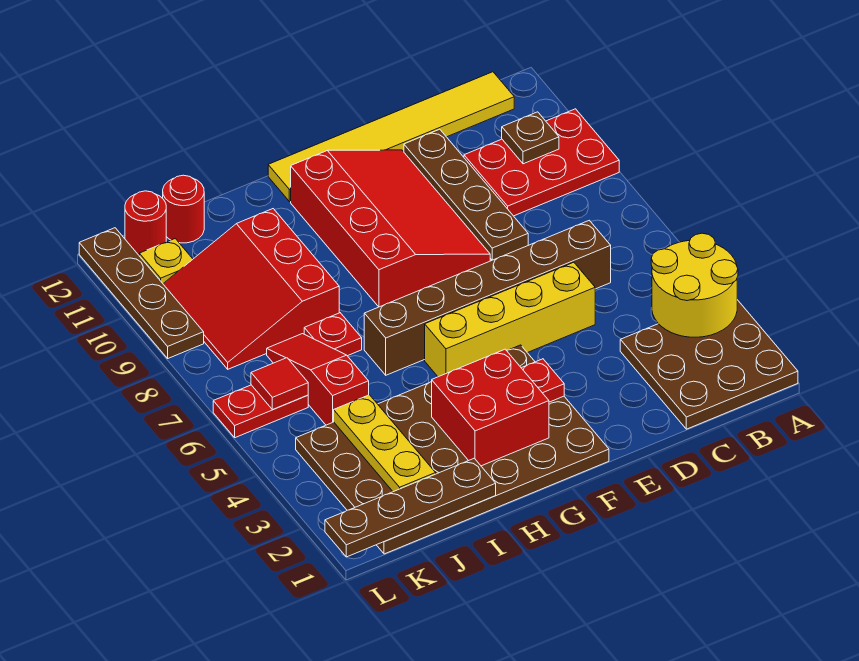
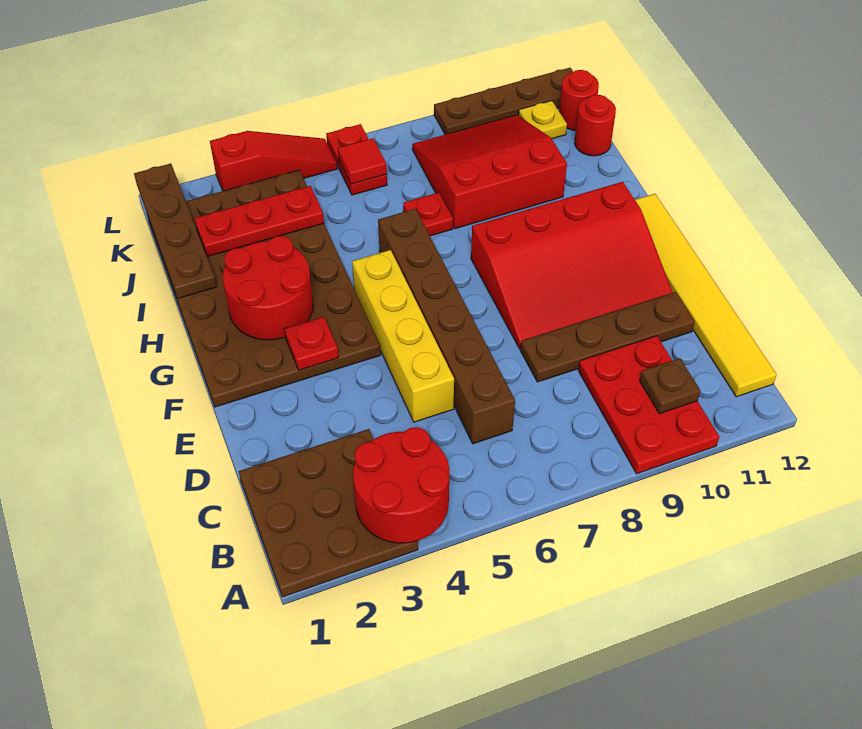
yellow round brick A3:B4 level 2 -> red round brick A3:B4 level 2
red brick G2:H3 level 2 -> red round brick G2:H3 level 2
yellow plate J2:J4 level 2 -> red plate J2:J4 level 2
red slope J5:J7 level 1 top 5 -> red slope L3:L5 level 1 top 3

